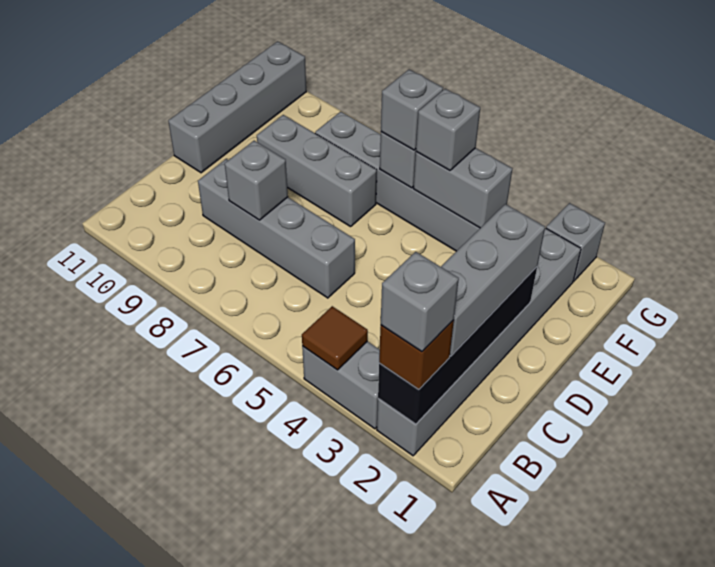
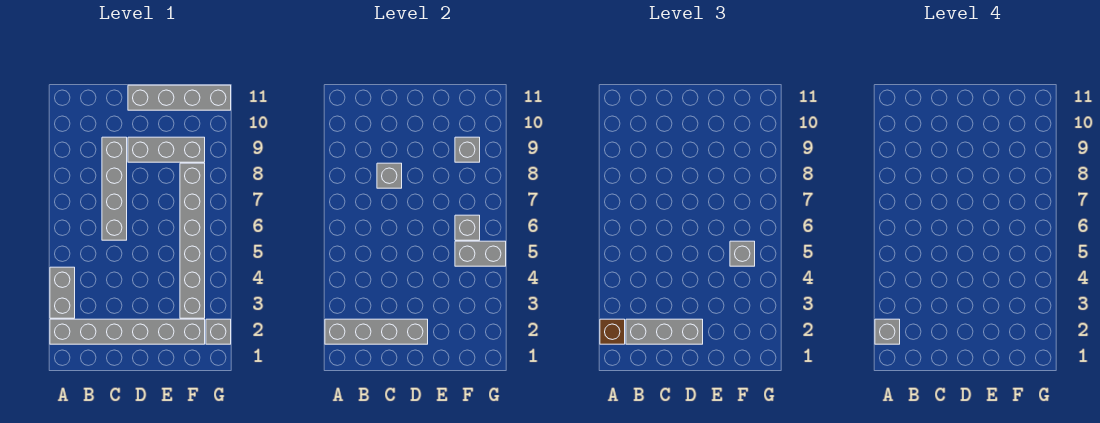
black brick A2:D2 level 2 -> grey brick A2:D2 level 2
brown tile A4 level 2 -> none
grey brick E7:E9 level 1 -> grey brick D9:F9 level 1
grey brick F4:F5 level 2 -> grey brick F5:G5 level 2
grey brick F6 level 3 -> grey brick F9 level 2

